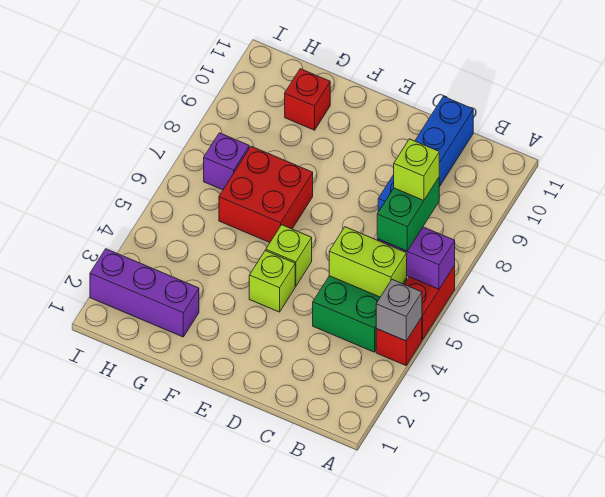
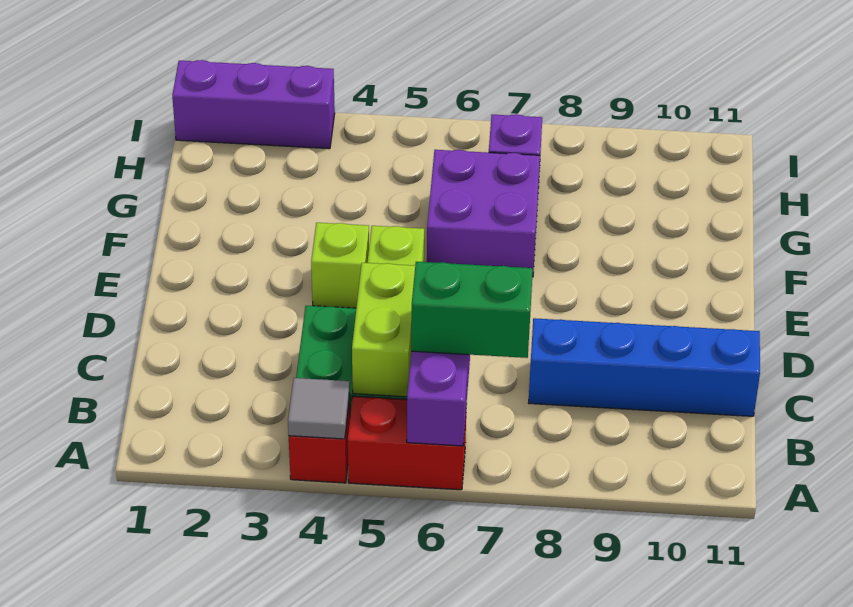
grey brick A4 level 2 -> grey tile A4 level 2
lime brick B7 level 4 -> none
red brick F6:G7 level 1 -> purple brick F6:G7 level 1
purple brick G2:I2 level 1 -> purple brick I1:I3 level 1
red brick G10 level 1 -> none

